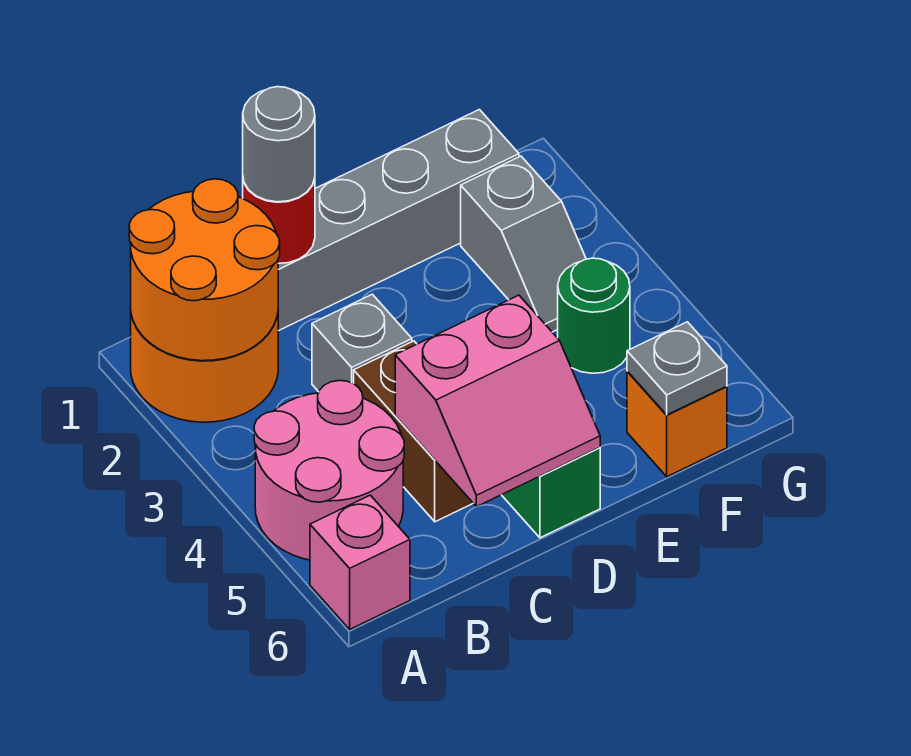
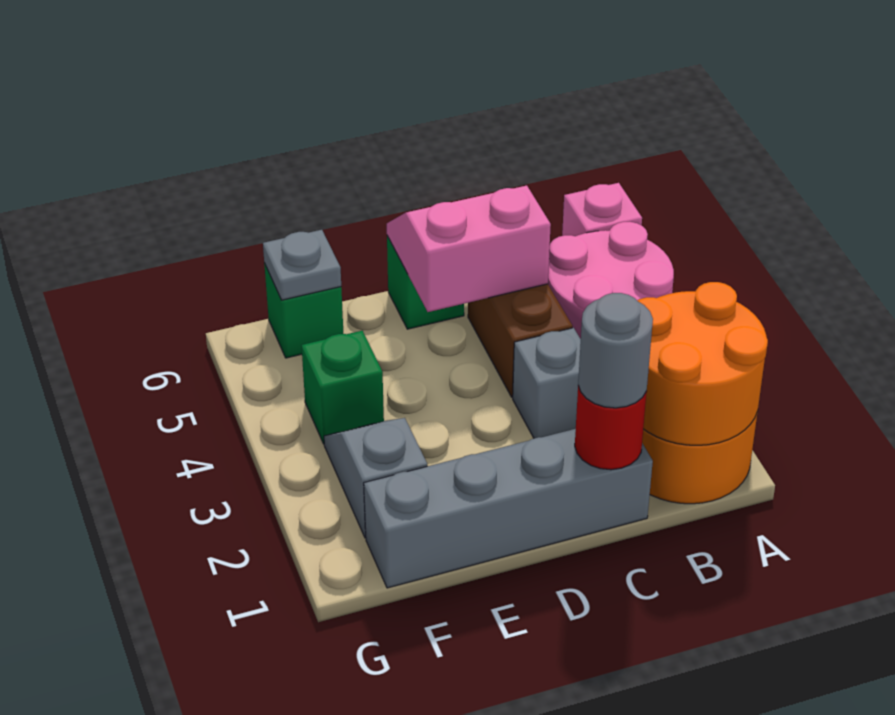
green round brick F4 level 1 -> green brick F4 level 1
orange brick F6 level 1 -> green brick F6 level 1

